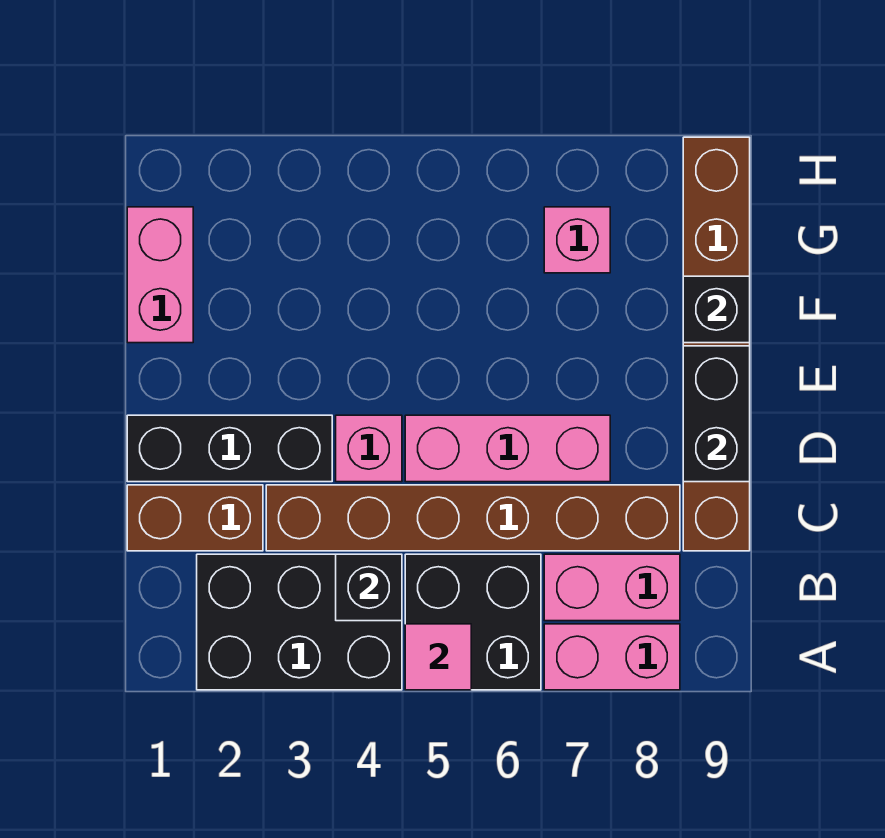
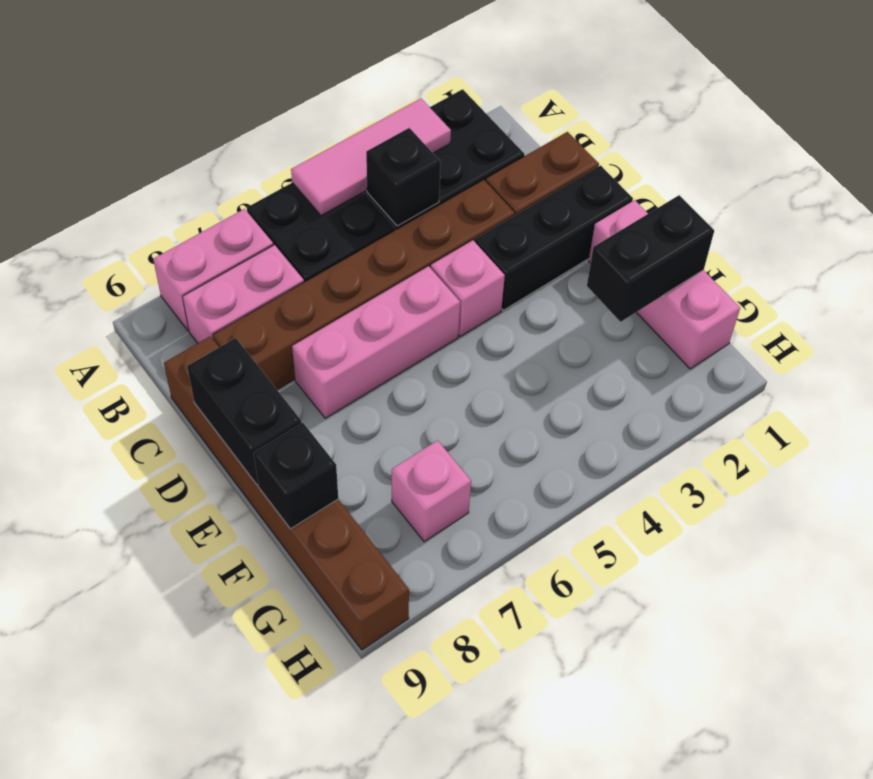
pink tile A5 level 2 -> pink tile A3:A5 level 2
pink brick F1:G1 level 1 -> pink brick E1:G1 level 1
none -> black brick F1:F2 level 2

